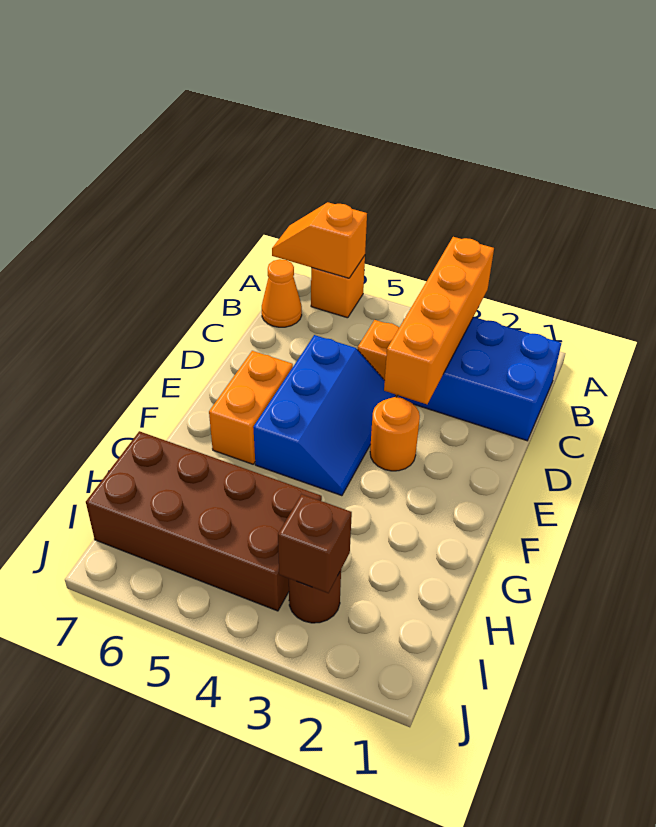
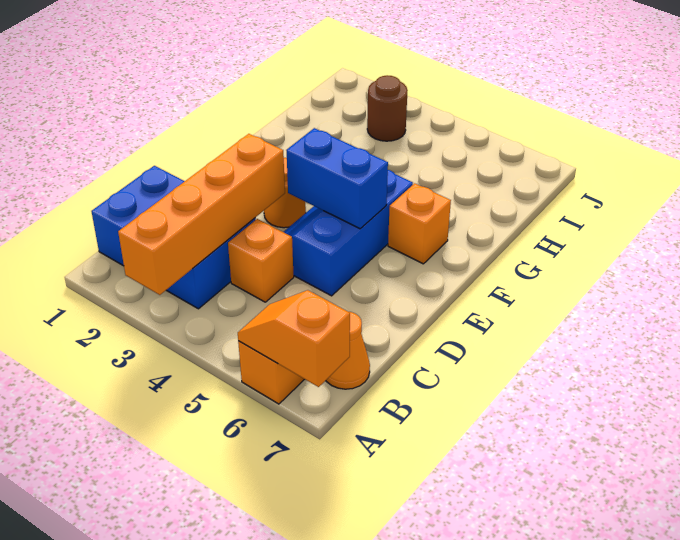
orange slope A6:A7 level 2 top 6 -> orange slope A6:A7 level 2 top 7
none -> blue brick E4:E5 level 2
orange brick E6:F6 level 1 -> orange brick F6 level 1
brown brick H4:I7 level 1 -> none
brown brick I3 level 2 -> none

